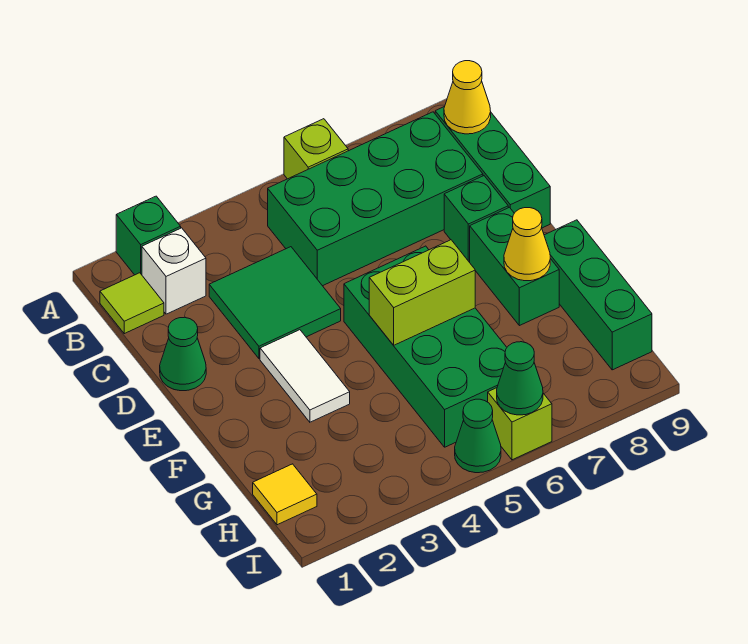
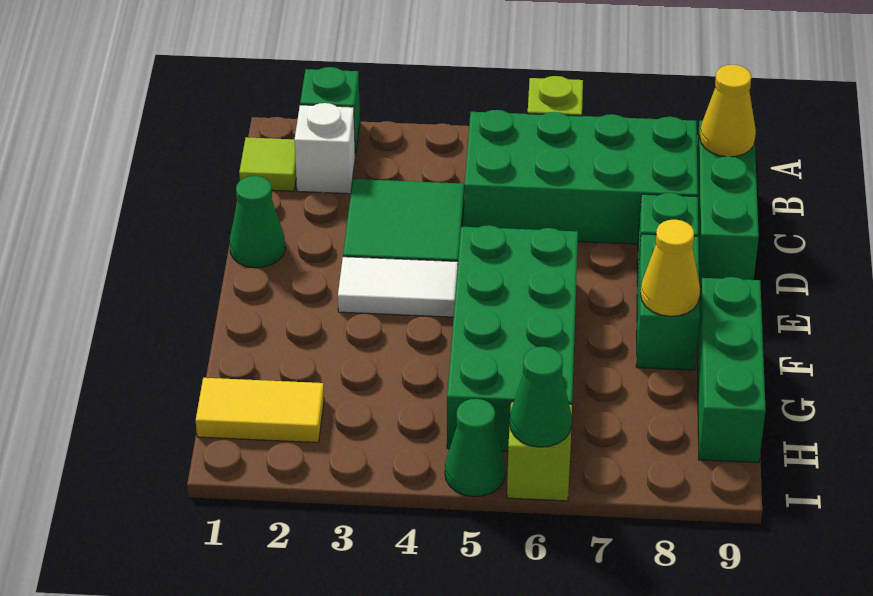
white tile E3:F3 level 1 -> white tile E3:E4 level 1
lime brick F5:F6 level 2 -> none
yellow tile H1 level 1 -> yellow tile H1:H2 level 1

